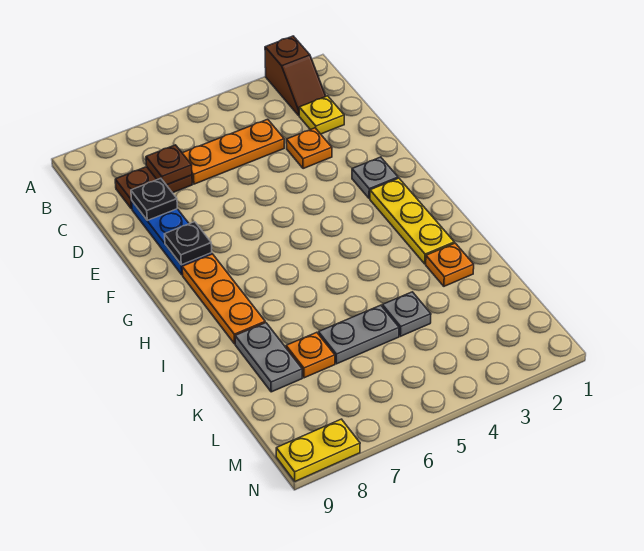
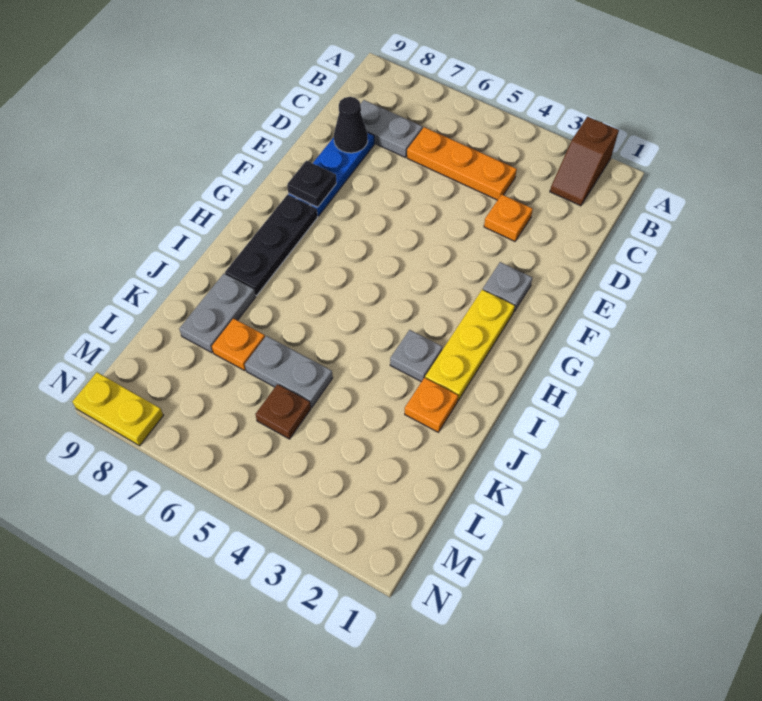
yellow plate C2 level 1 -> none
brown plate C7:C8 level 1 -> grey plate C7:C8 level 1
brown plate C7 level 2 -> brown plate L5 level 1
black plate D8 level 2 -> black cone D8 level 2
orange plate G8:I8 level 1 -> black plate G8:I8 level 1
grey plate K4 level 1 -> grey plate I3 level 1

